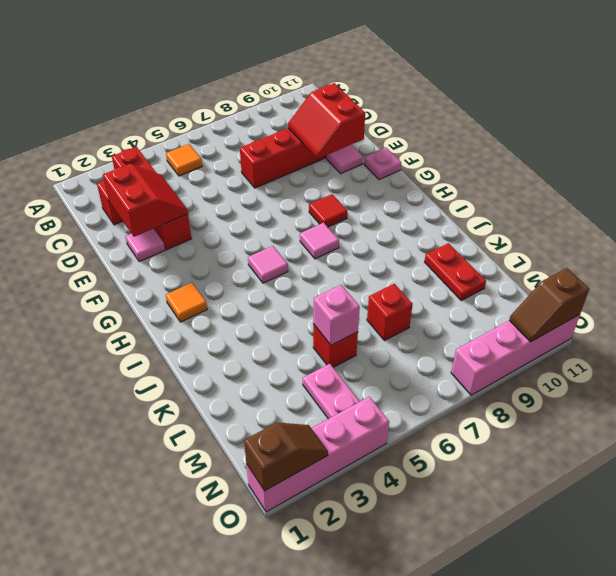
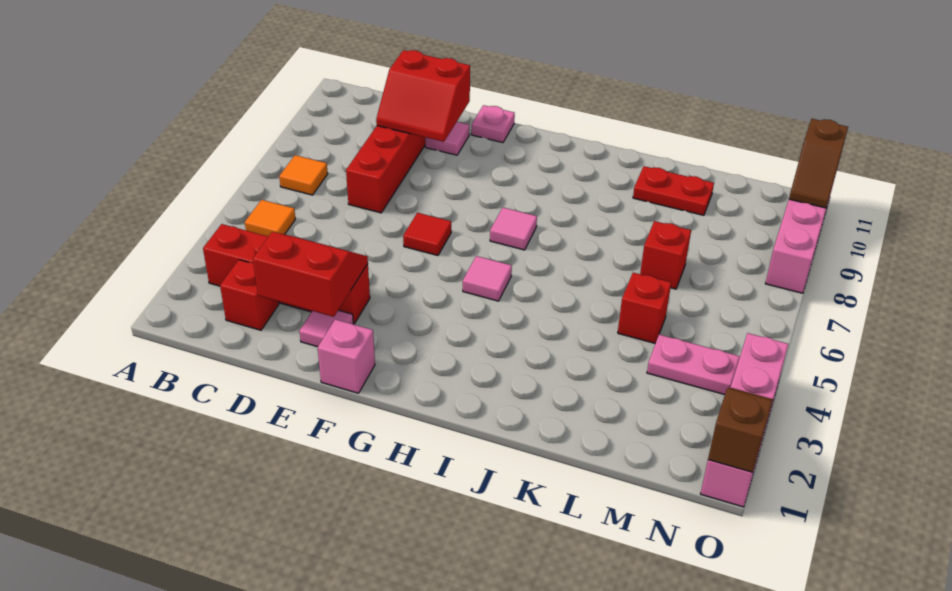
red tile G8 level 1 -> red tile F6 level 1
orange tile H2 level 1 -> orange tile B7 level 1
pink brick L5 level 2 -> pink brick F1 level 1

